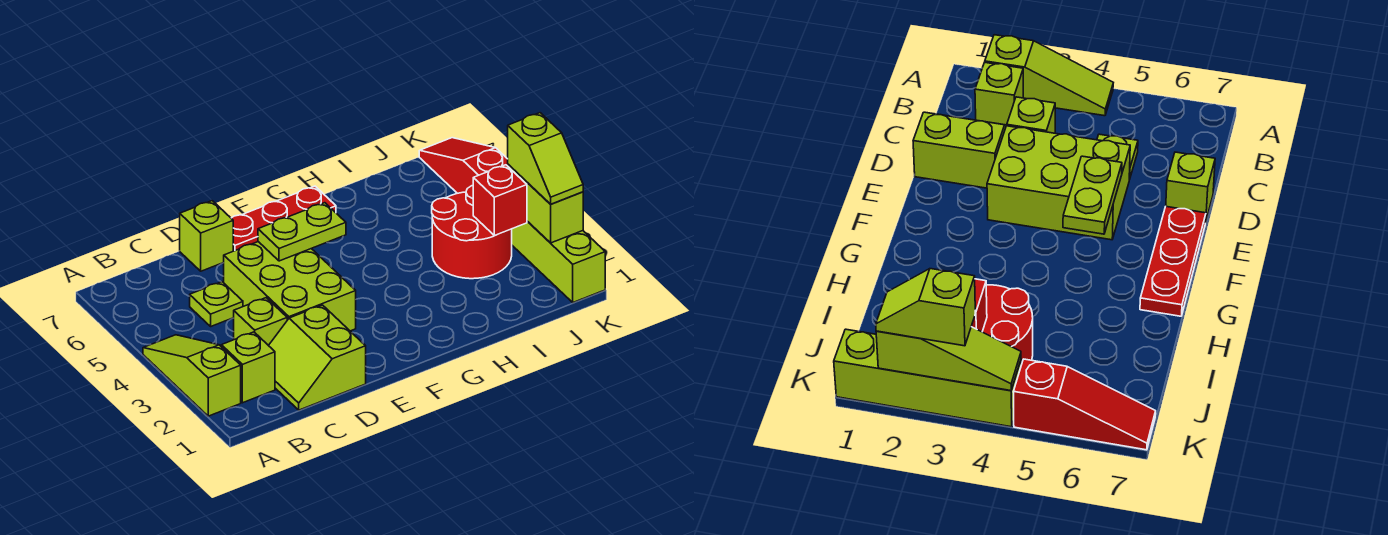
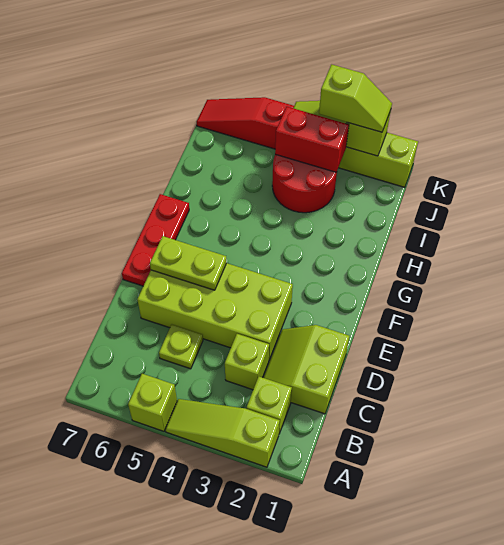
lime slope C1:D2 level 1 top D -> lime slope C1:D2 level 1 top 1
lime brick D3:E5 level 1 -> lime brick D3:E6 level 1
lime brick D7 level 1 -> lime brick A5 level 1
lime plate E5:F5 level 2 -> lime plate E5:E6 level 2
red brick J3 level 2 -> red brick J3:J4 level 2

